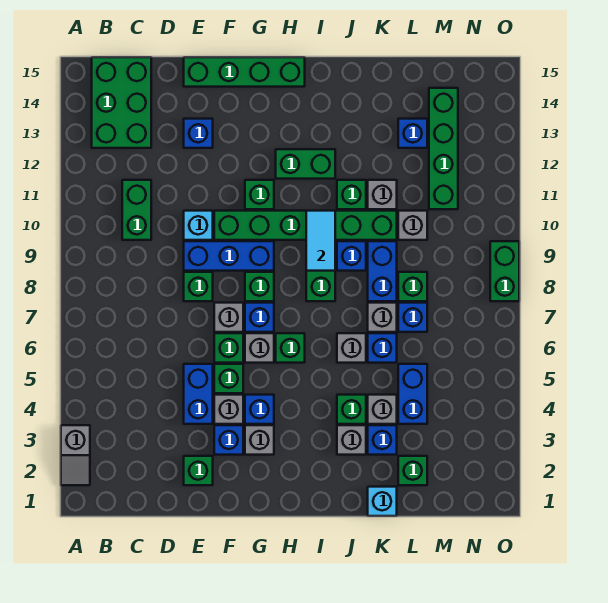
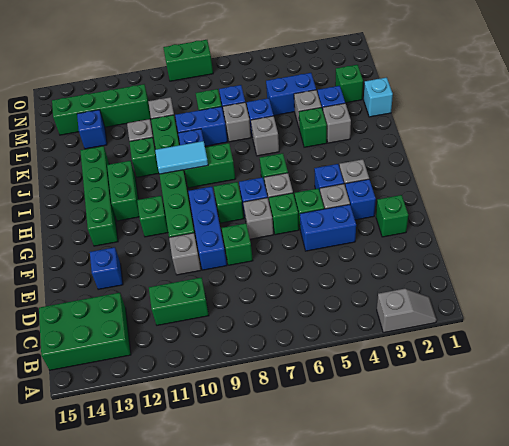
cyan brick E10 level 1 -> grey brick E10 level 1
green brick E15:H15 level 1 -> green brick G13:J13 level 1

